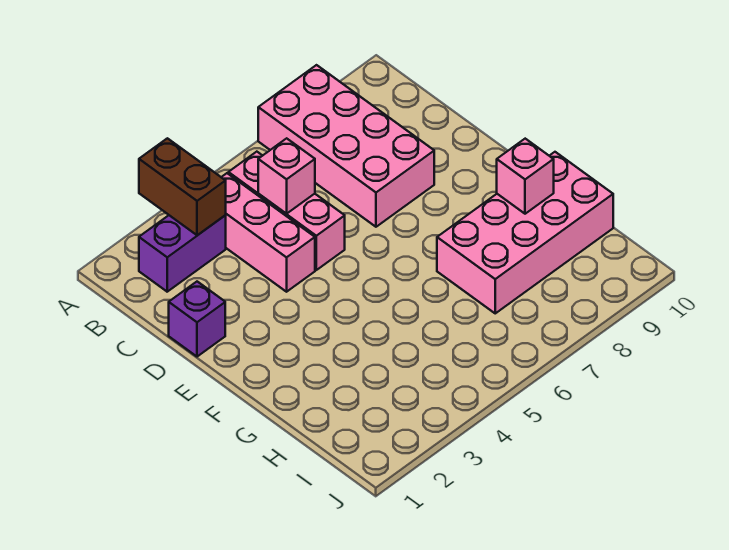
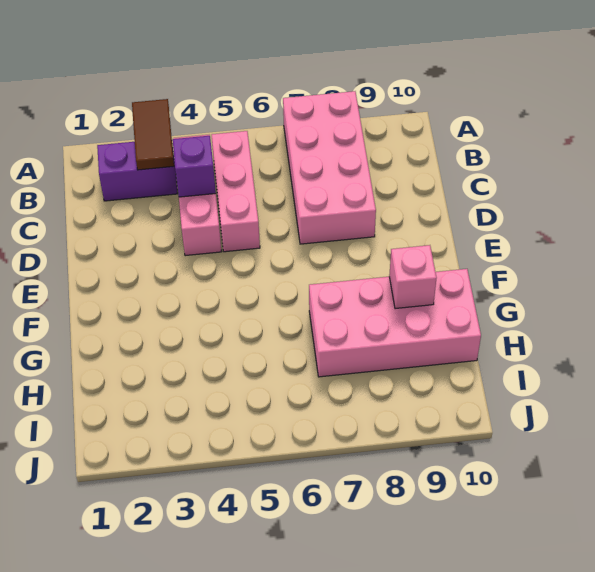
brown brick A3:B3 level 2 -> brown tile A3:B3 level 2
pink brick C5 level 2 -> none
purple brick D1 level 1 -> purple brick C4 level 2

